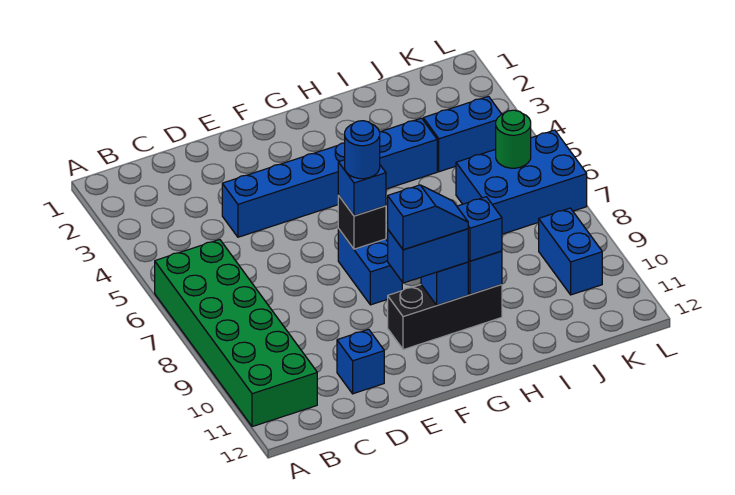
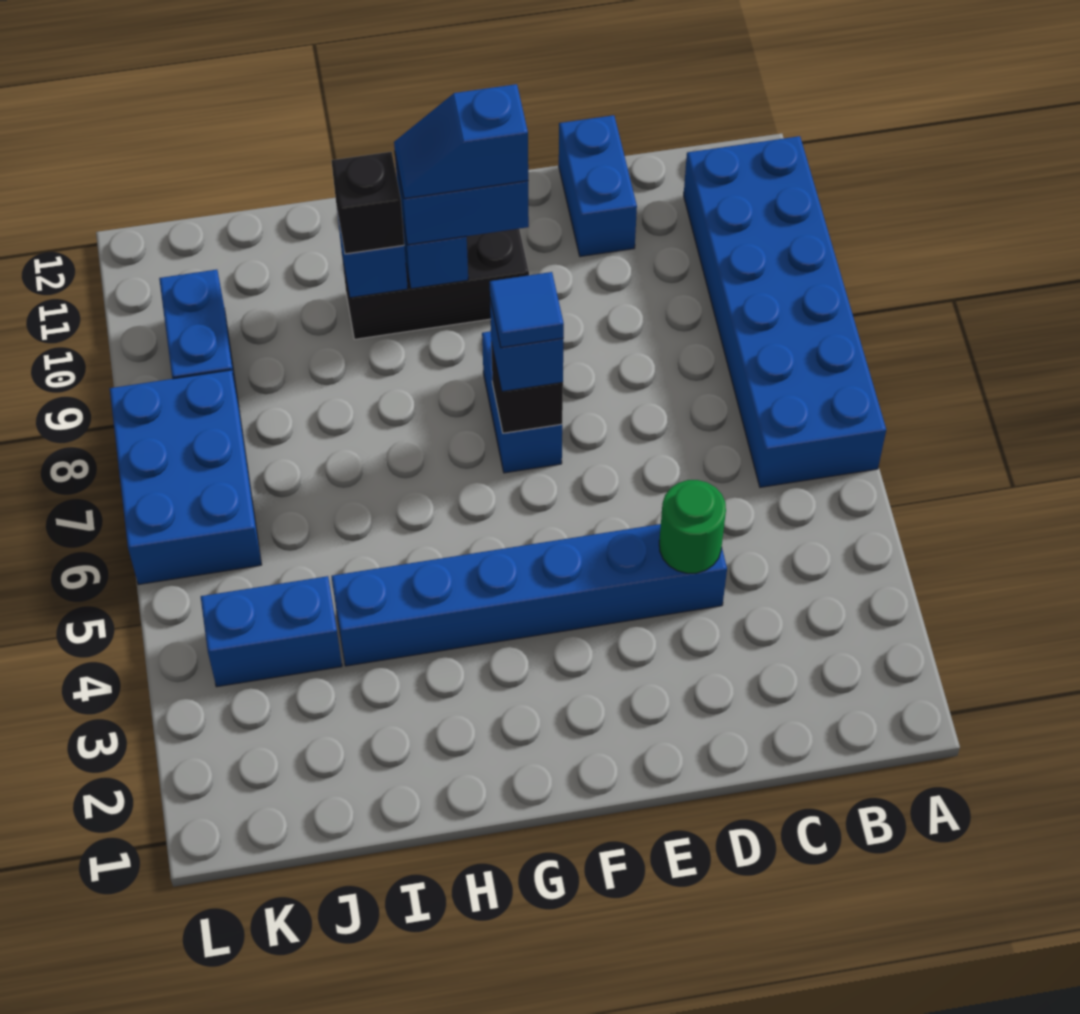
green brick A6:B11 level 1 -> blue brick A6:B11 level 1
blue brick D11 level 1 -> blue brick D11:D12 level 1
blue round brick F7 level 4 -> blue tile F7 level 4
blue brick H10 level 3 -> black brick H10 level 3
blue brick J6:L7 level 1 -> blue brick K6:L8 level 1
green round brick K6 level 2 -> green round brick D4 level 2

